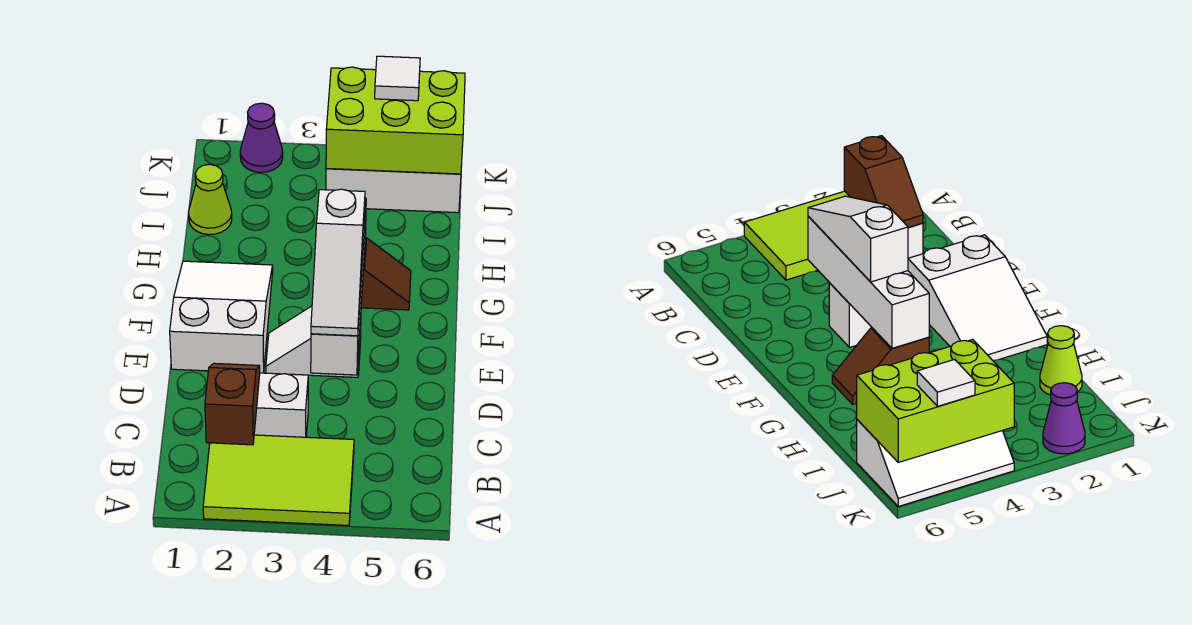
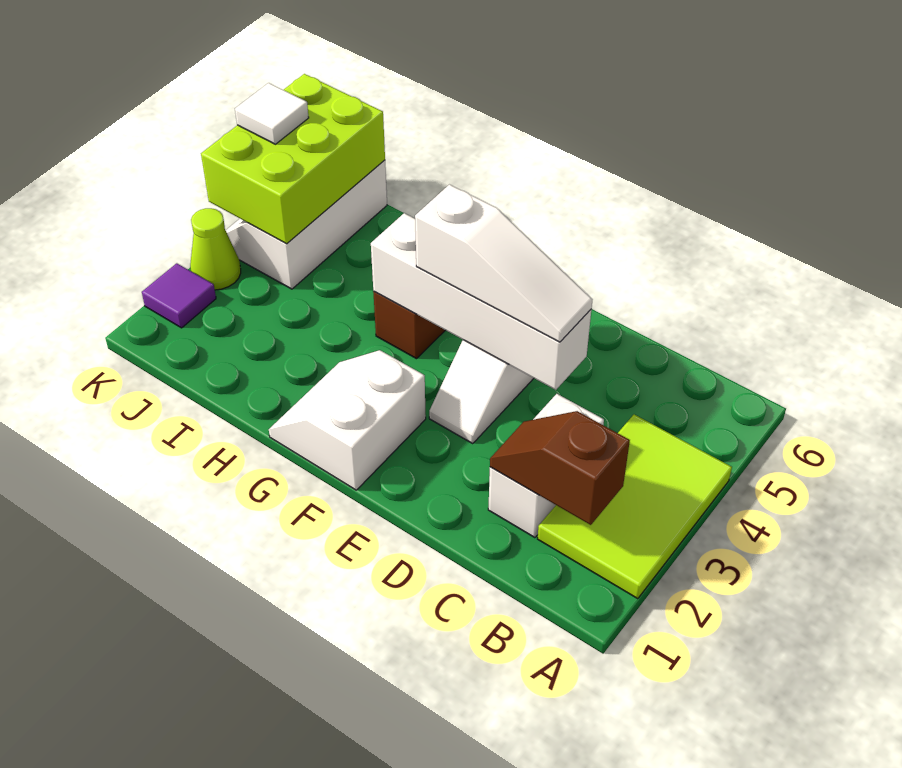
white slope E1:G2 level 1 top E -> white slope F1:G2 level 1 top F
lime cone I1 level 1 -> lime cone K3 level 1
purple cone K2 level 1 -> purple tile K2 level 1

